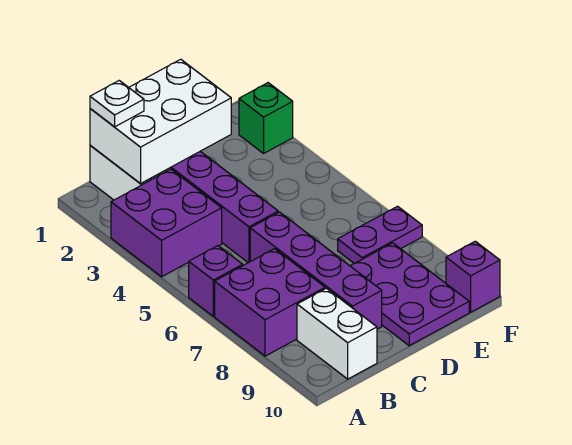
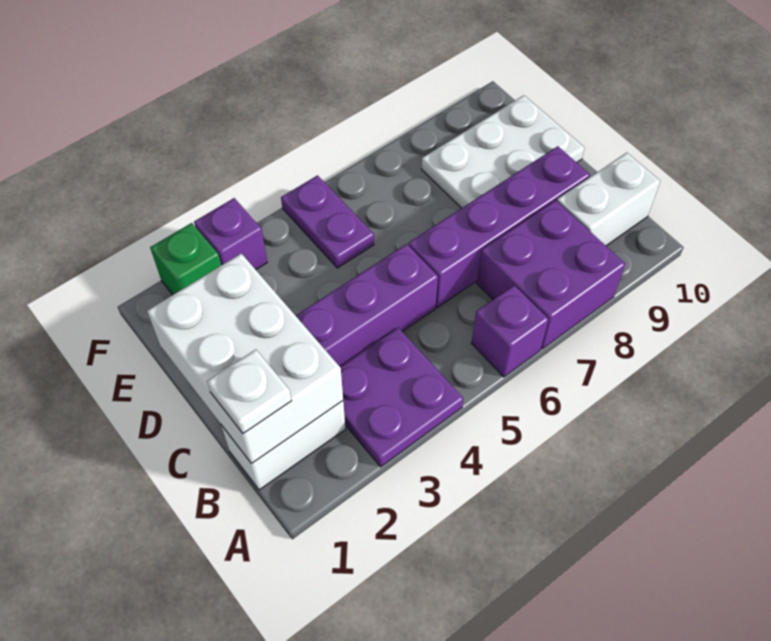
purple brick A3:B4 level 1 -> purple plate A3:B4 level 1
purple plate D8:E10 level 1 -> white plate D8:E10 level 1
purple plate E7:F7 level 1 -> purple plate E5:F5 level 1
purple brick F10 level 1 -> purple brick F3 level 1

